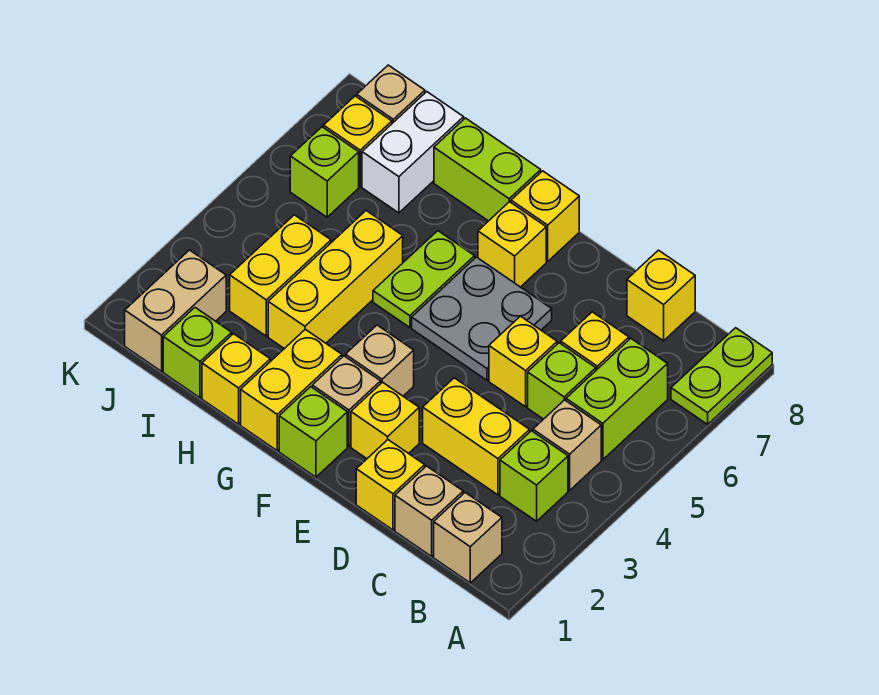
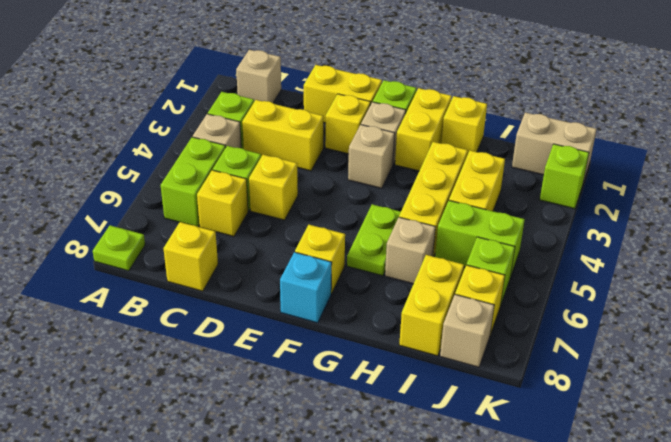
lime plate A7:A8 level 1 -> lime plate A8 level 1
tan brick C1 level 1 -> tan brick H6 level 1
yellow brick D1 level 1 -> yellow brick D1:E1 level 1
grey plate E5:F6 level 1 -> none
yellow brick F8 level 1 -> cyan brick F8 level 1
lime brick G8:H8 level 1 -> lime brick I5:J5 level 1
lime brick I1 level 1 -> lime brick K2 level 1
white brick I7:I8 level 1 -> yellow brick I7:I8 level 1
tan brick J1:J2 level 1 -> tan brick J1:K1 level 1

